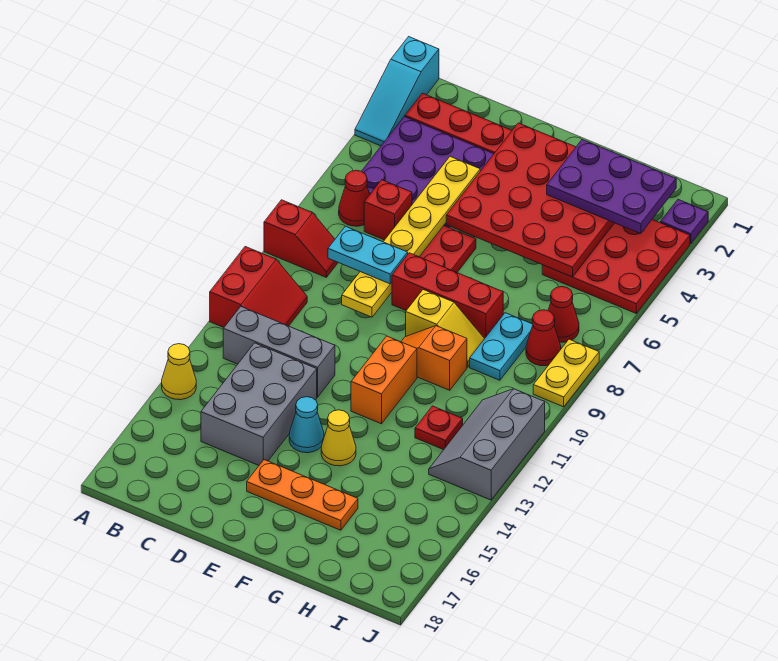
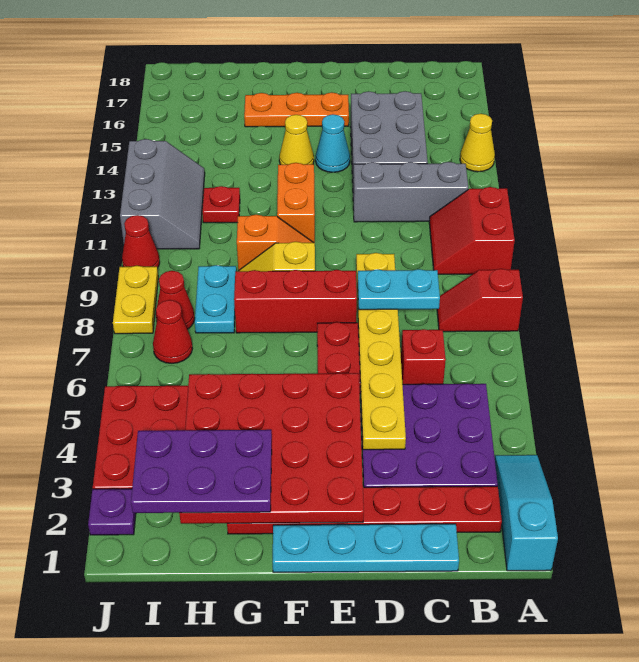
red cone B6 level 1 -> red cone J10 level 1
none -> cyan plate C1:F1 level 1

